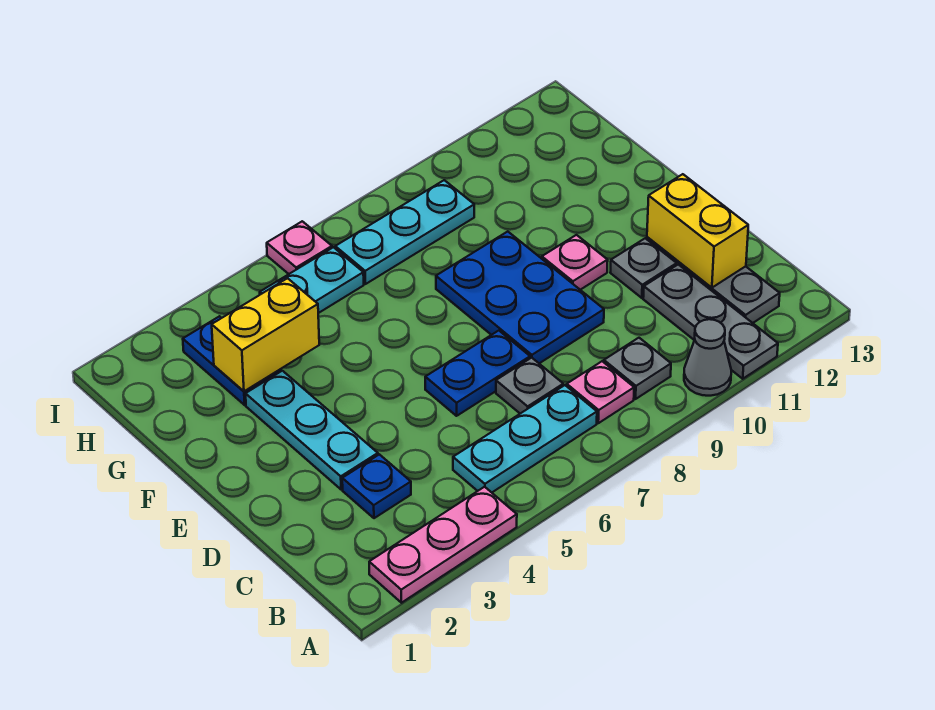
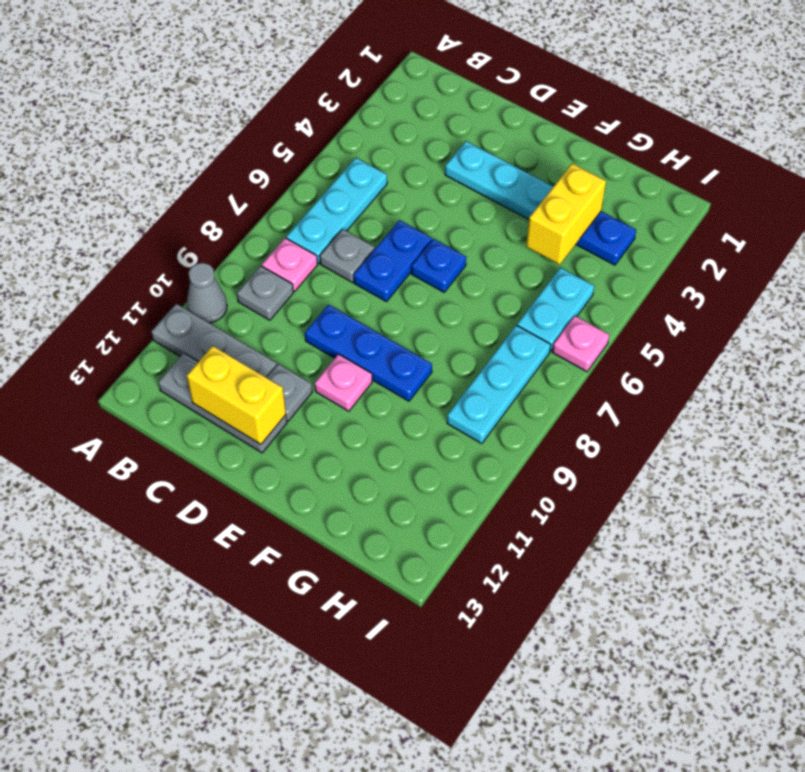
pink plate A2:A4 level 1 -> none
blue plate C3 level 1 -> blue plate E6 level 1
blue plate D8:F9 level 1 -> blue plate D9:F9 level 1

